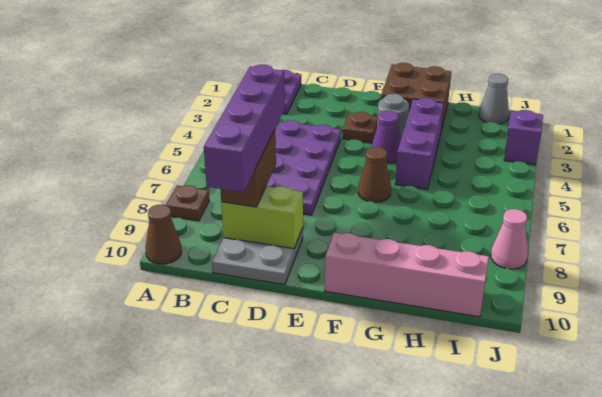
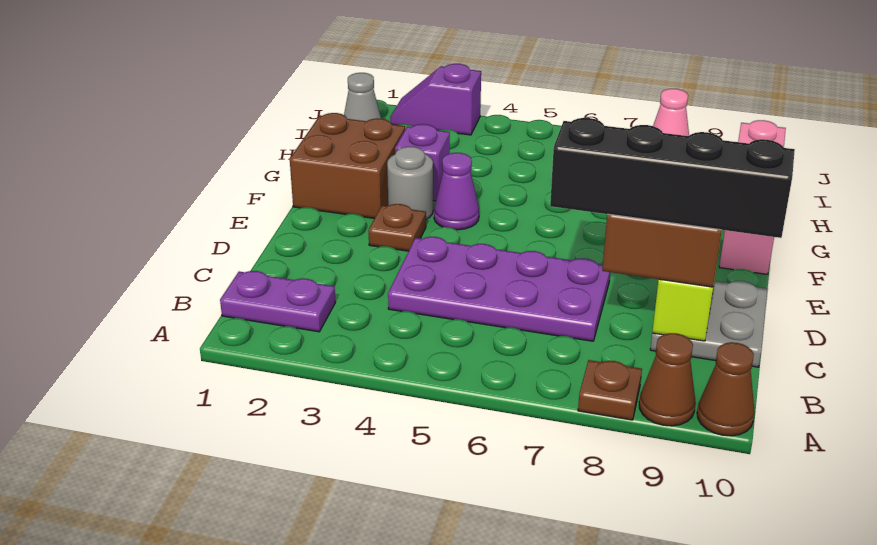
purple brick C7:C10 level 4 -> black brick C7:C10 level 4
brown cone F6 level 1 -> brown cone A9 level 1
purple brick G3:G5 level 1 -> purple brick G3 level 1

